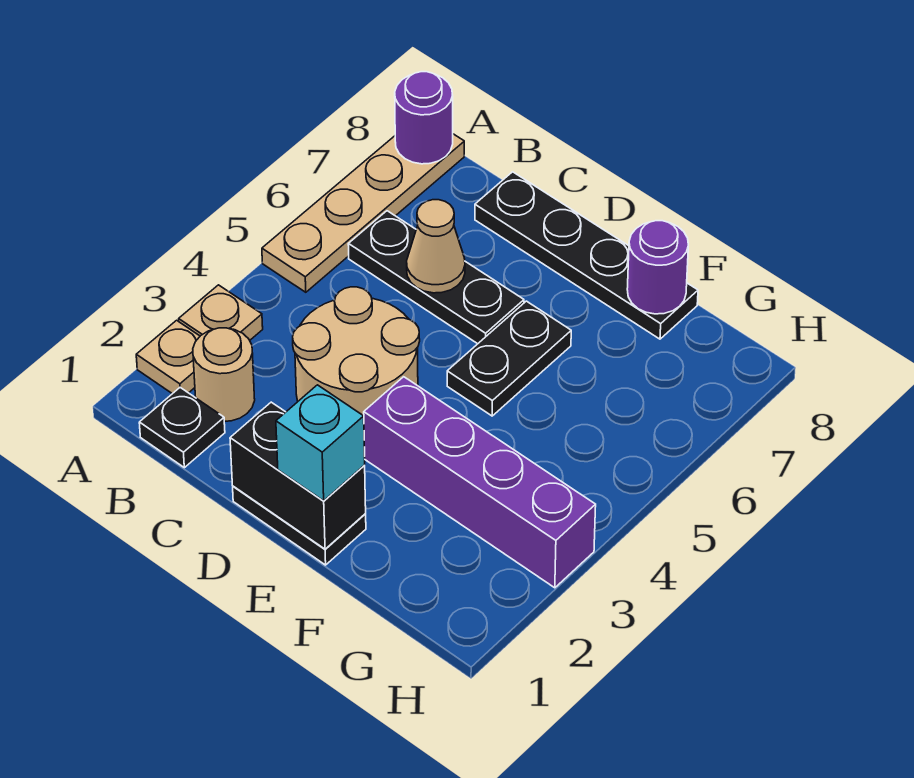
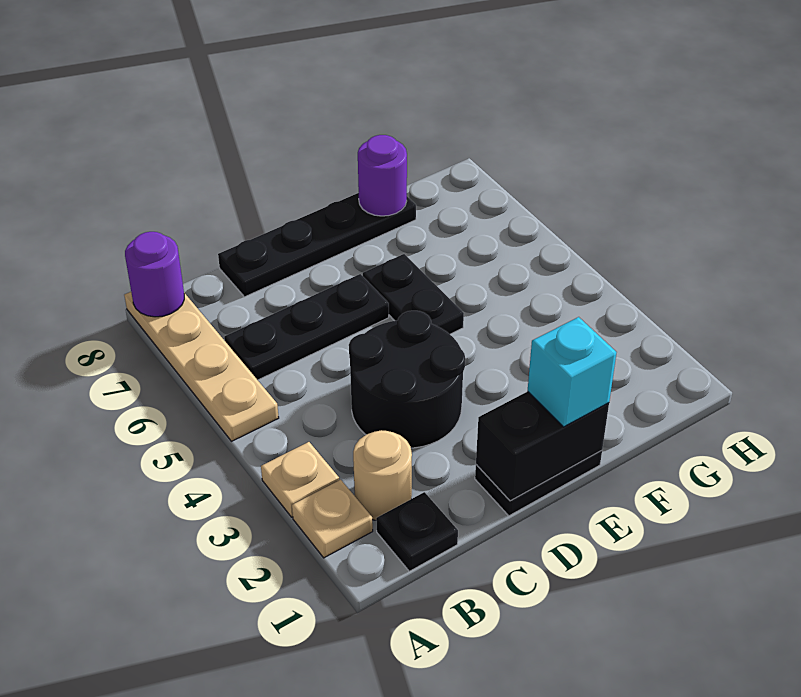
tan round brick C3:D4 level 1 -> black round brick C3:D4 level 1
tan cone C6 level 2 -> none
purple brick E3:H3 level 1 -> none

